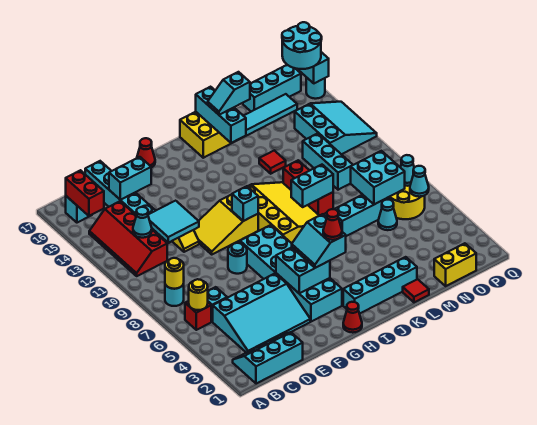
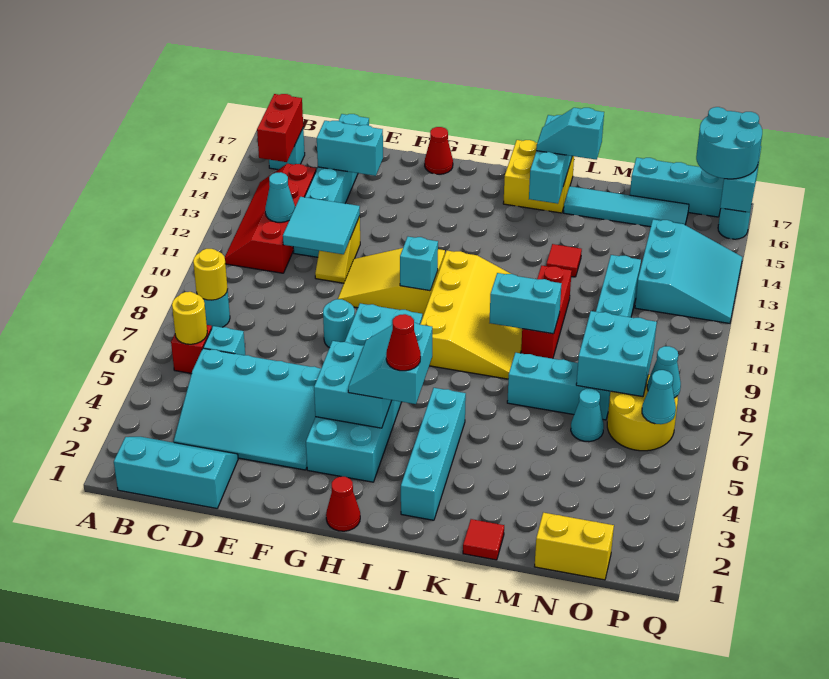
cyan brick I2:L2 level 1 -> cyan brick J2:J5 level 1

